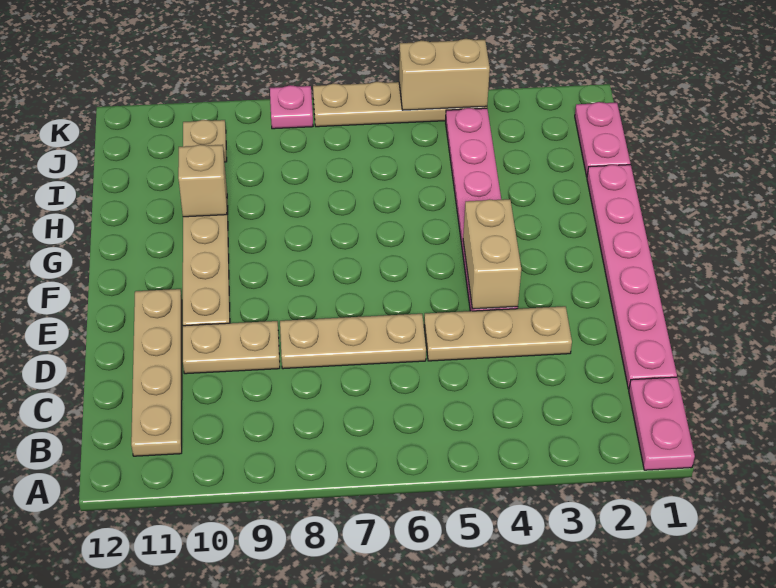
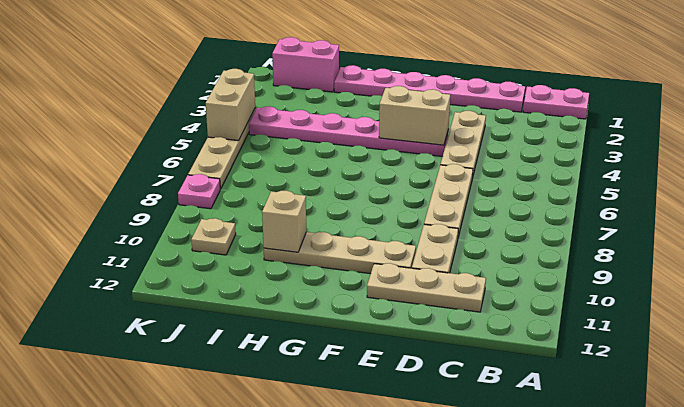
tan plate B11:E11 level 1 -> tan plate C11:E11 level 1
pink plate I1:J1 level 1 -> pink brick I1:J1 level 1

